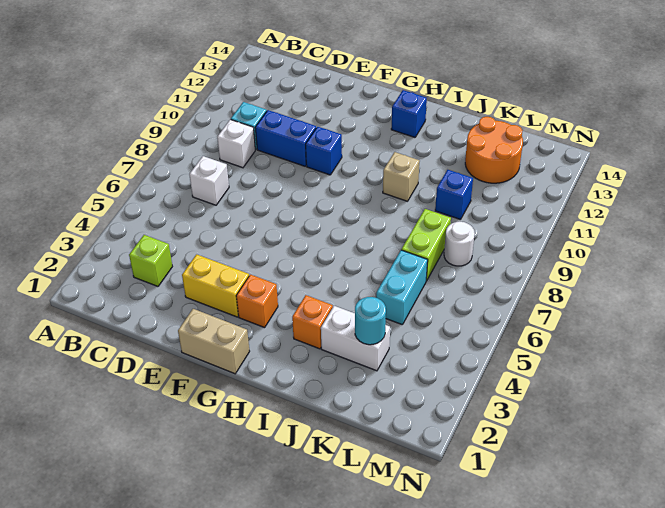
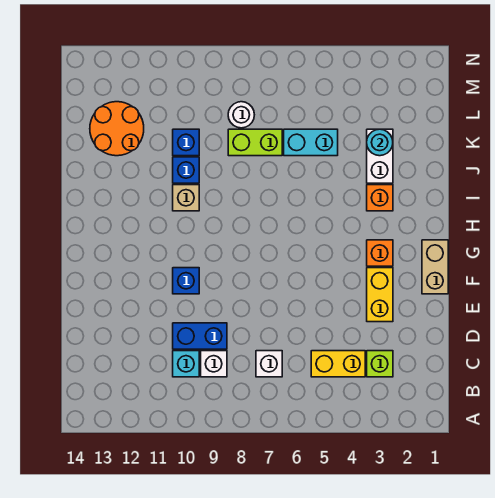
none -> yellow brick C4:C5 level 1
blue brick D10:E10 level 1 -> blue brick D9:D10 level 1
blue brick H13 level 1 -> blue brick J10 level 1

